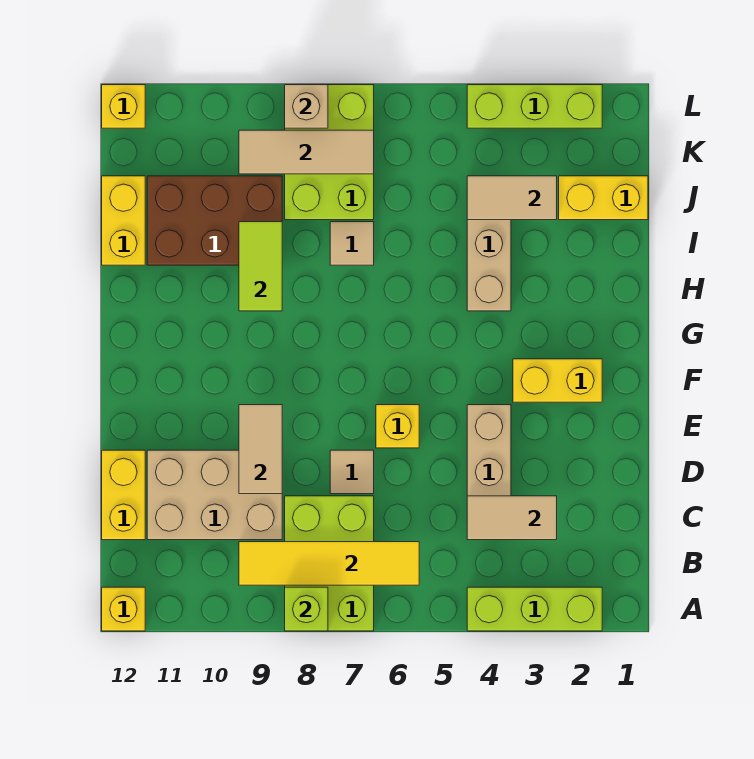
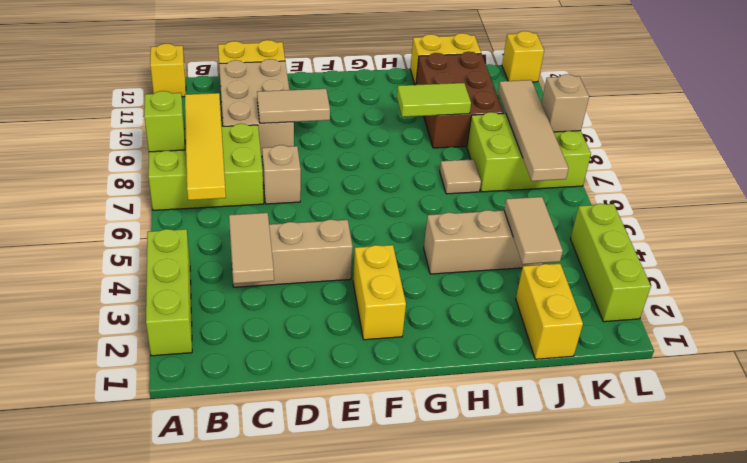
tan tile D7 level 1 -> tan brick D7 level 1
yellow brick E6 level 1 -> none
tan tile K7:K9 level 2 -> tan tile K6:K9 level 2

